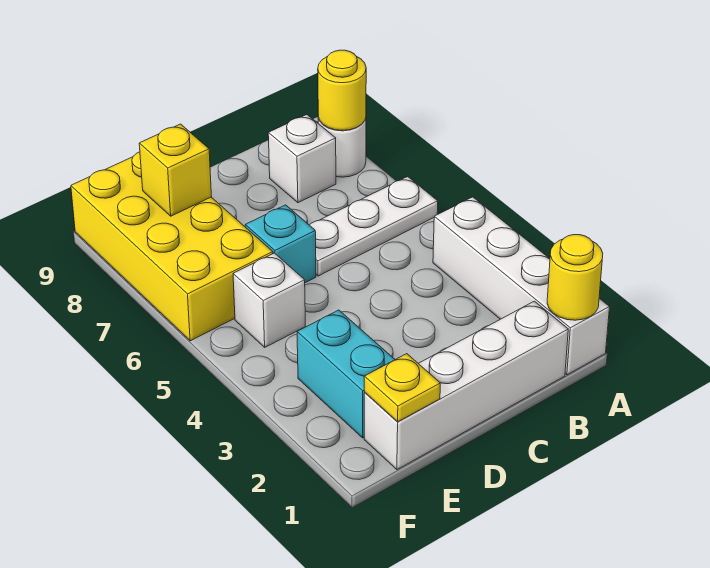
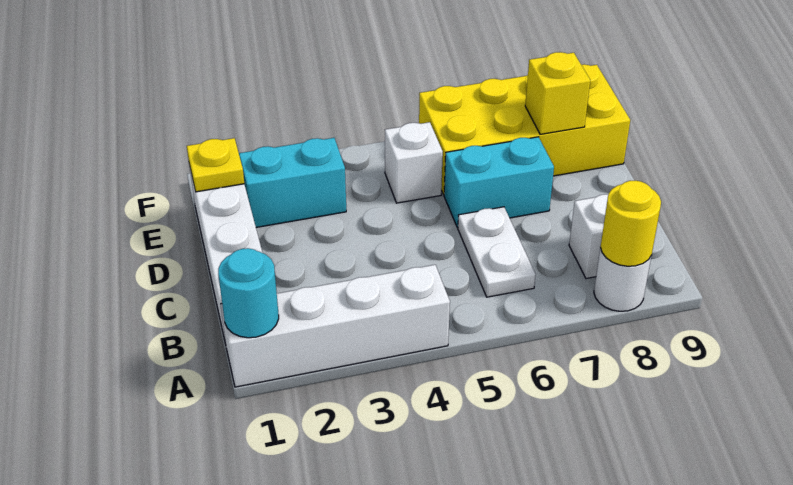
yellow round brick A1 level 2 -> cyan round brick A1 level 2
white plate A6:C6 level 1 -> white plate B6:C6 level 1
cyan brick D6 level 1 -> cyan brick D6:D7 level 1

